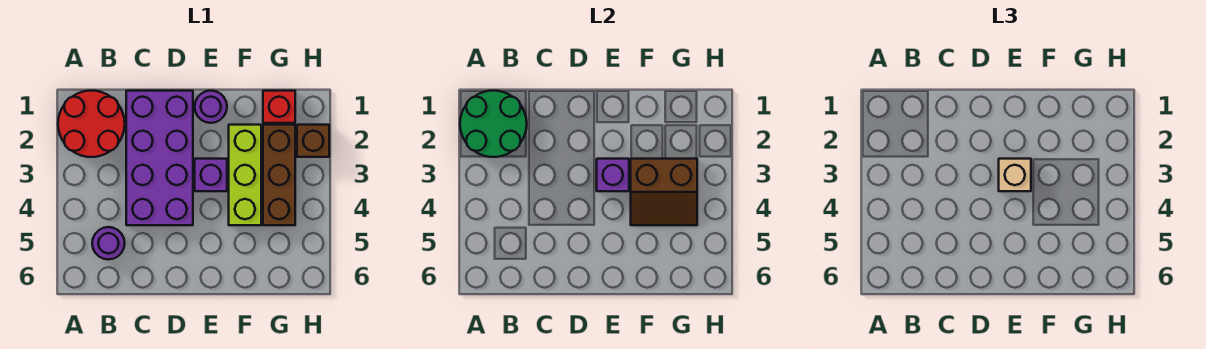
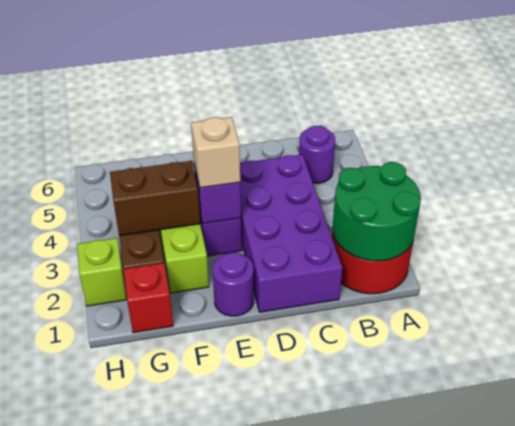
brown brick H2 level 1 -> lime brick H2 level 1

